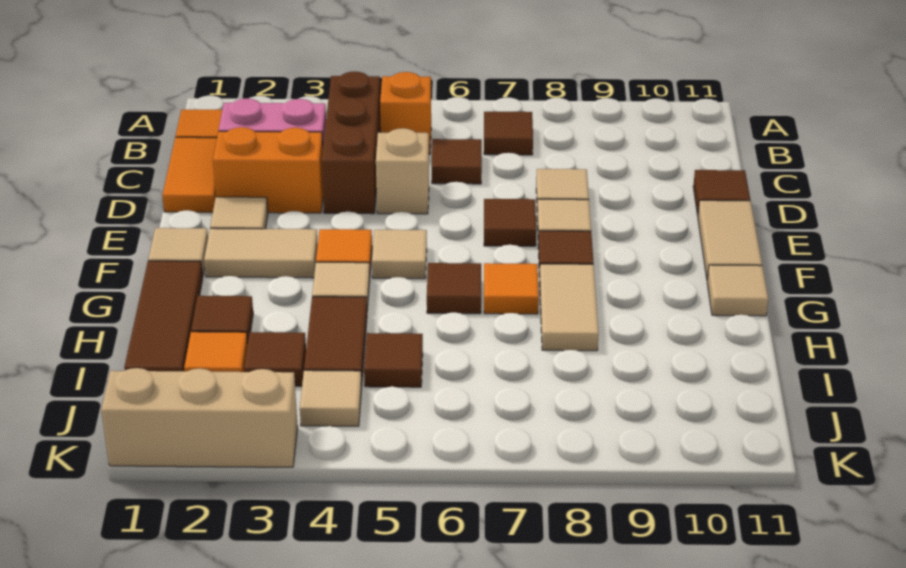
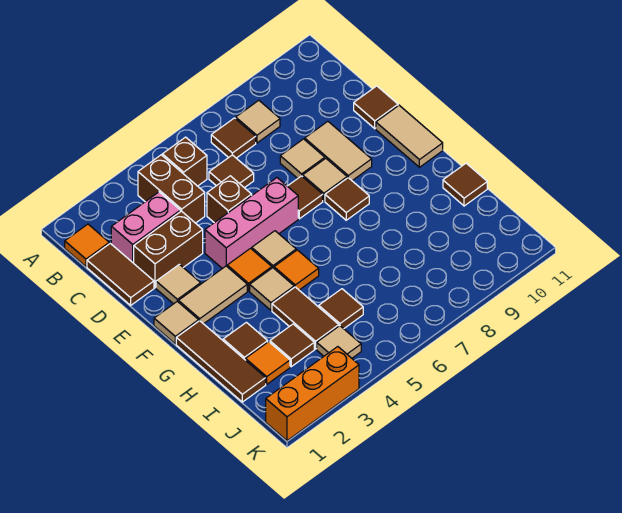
brown brick B4:D4 level 1 -> brown brick B4:C4 level 1
orange brick B5 level 1 -> brown brick B5 level 1
orange tile C1:D1 level 1 -> brown tile C1:D1 level 1
orange brick D2:D3 level 1 -> brown brick D2:D3 level 1
tan brick D5 level 1 -> brown brick D5 level 1
none -> pink brick E4:E6 level 1
brown tile G6 level 1 -> brown tile H11 level 1
orange tile G7 level 1 -> orange tile G5 level 1
tan tile G8:H8 level 1 -> tan tile D9:E9 level 1
tan tile G11 level 1 -> tan tile B8 level 1
tan brick K1:K3 level 1 -> orange brick K1:K3 level 1

